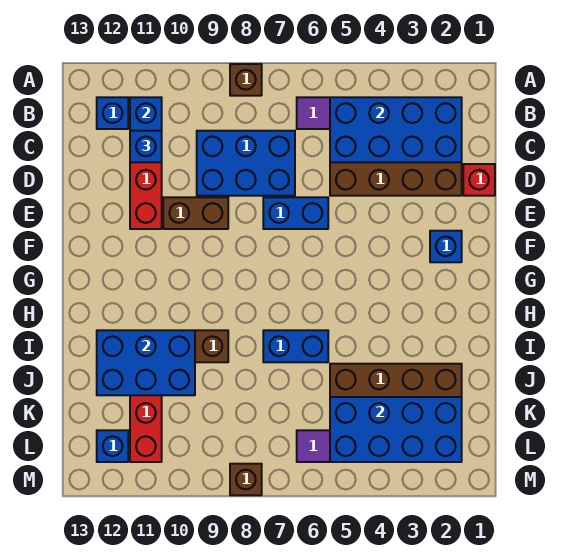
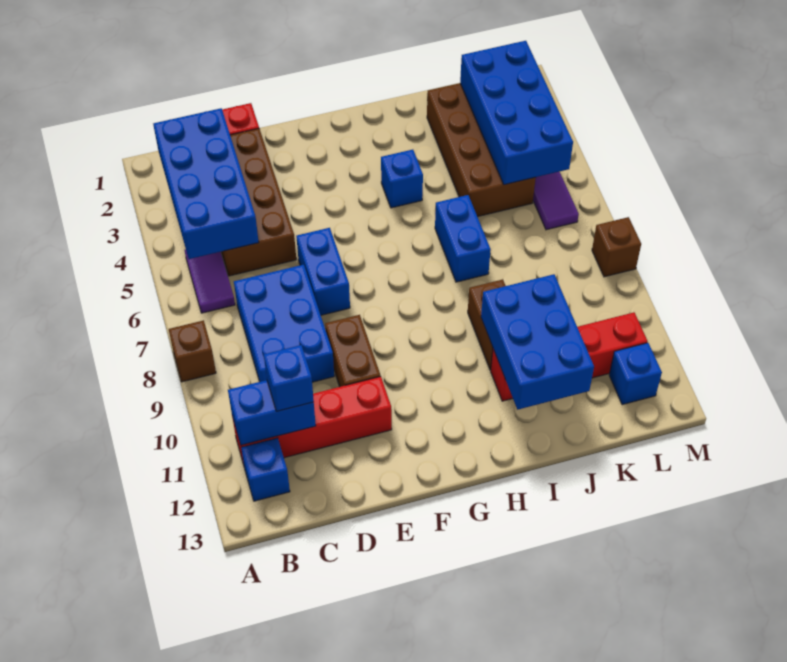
blue brick F2 level 1 -> blue brick H4 level 1

